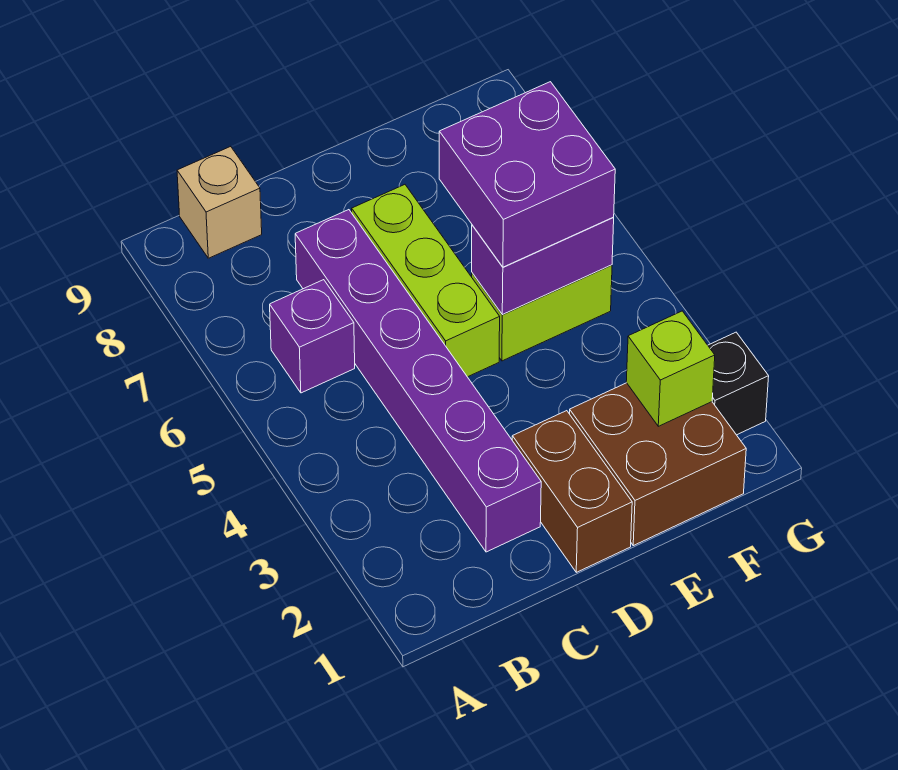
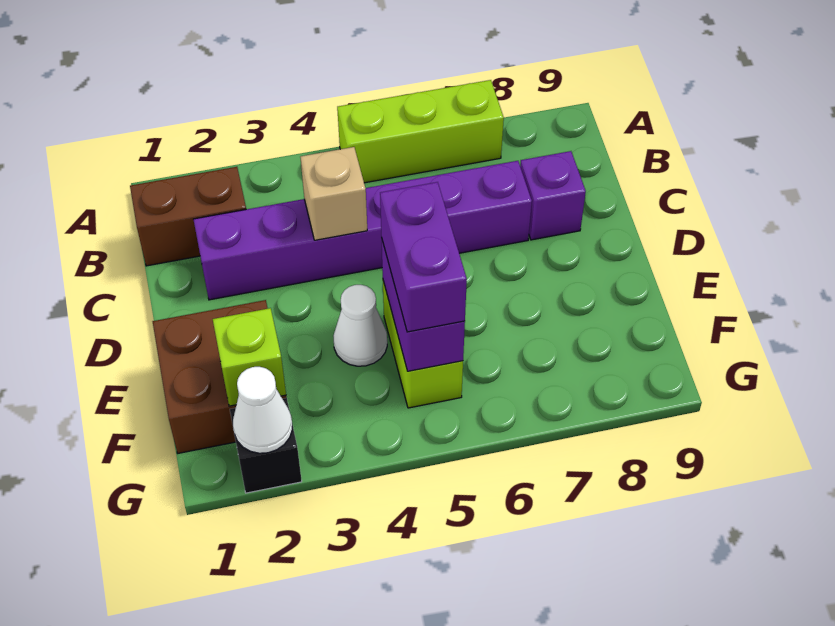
purple brick B6 level 1 -> purple brick C8 level 1
tan brick B9 level 1 -> tan brick C4 level 2
brown brick D1:D2 level 1 -> brown brick B1:B2 level 1
lime brick D5:D7 level 1 -> lime brick A5:A7 level 1
none -> white cone E4 level 1
purple brick E5:F6 level 3 -> purple brick E5:F5 level 3
none -> white cone G2 level 2

